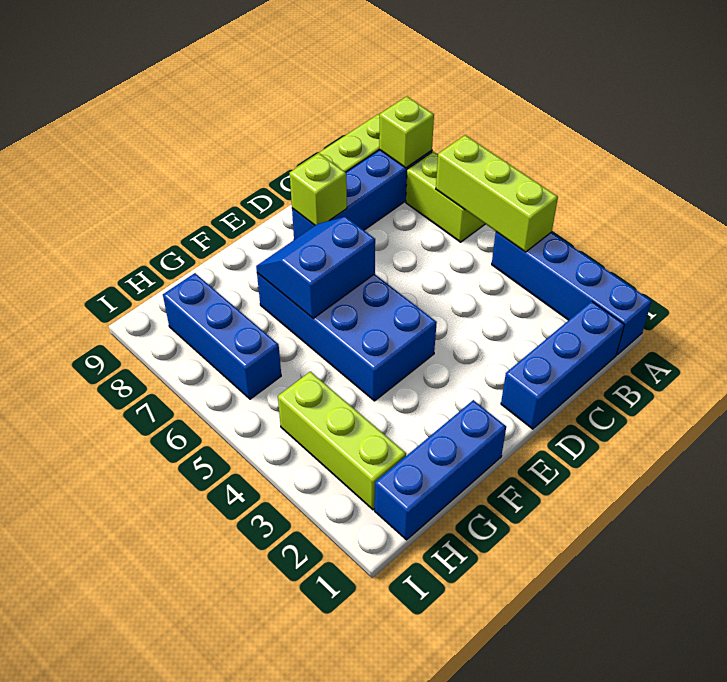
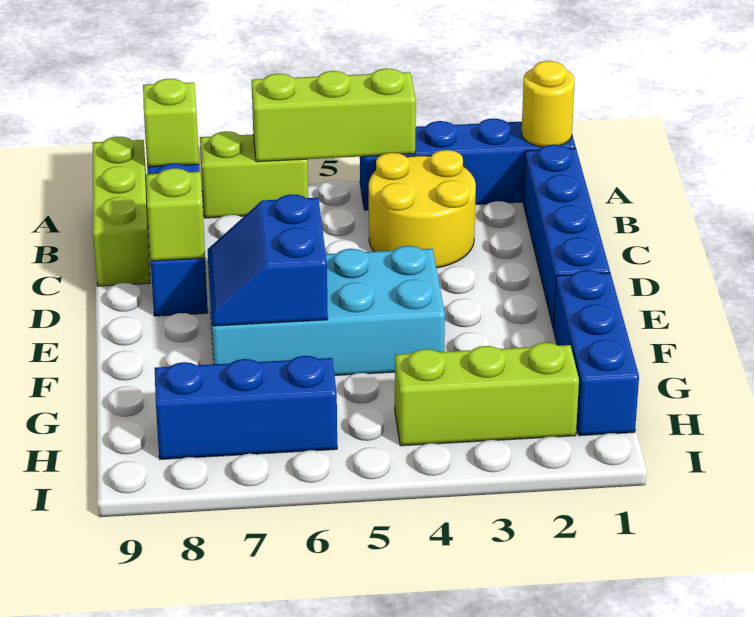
none -> yellow round brick A1 level 2
blue brick B1:D1 level 1 -> blue brick B1:E1 level 1
none -> yellow round brick B3:C4 level 1
blue brick E4:F7 level 1 -> cyan brick E4:F7 level 1

